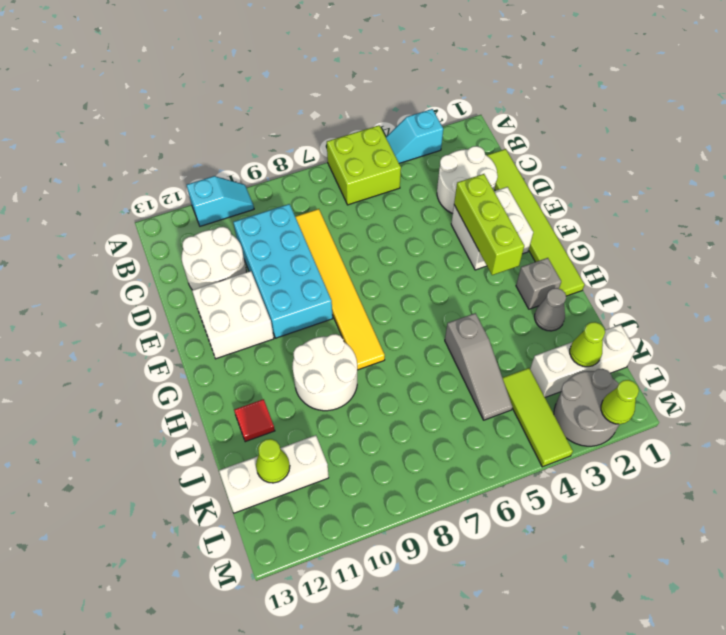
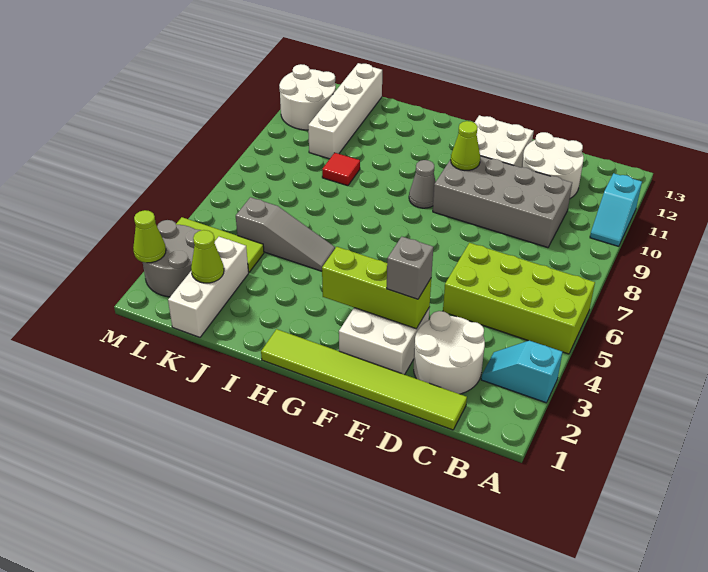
cyan slope A3:A4 level 1 top 3 -> cyan slope A3:B3 level 1 top A
lime brick A5:B6 level 1 -> lime brick A5:D6 level 1
yellow tile C8:H8 level 1 -> none
cyan brick C9:F10 level 1 -> grey brick C9:F10 level 1
grey brick H2 level 1 -> grey brick E3 level 3
white round brick H9:I10 level 1 -> white round brick L11:M12 level 1
grey cone I2 level 1 -> grey cone G9 level 1
grey slope I5:K5 level 1 top I -> grey slope I5:K5 level 1 top K
red tile I12 level 1 -> red tile J9 level 1
white brick K11:K13 level 1 -> white brick K10:K13 level 1
lime cone K12 level 2 -> lime cone F10 level 2

